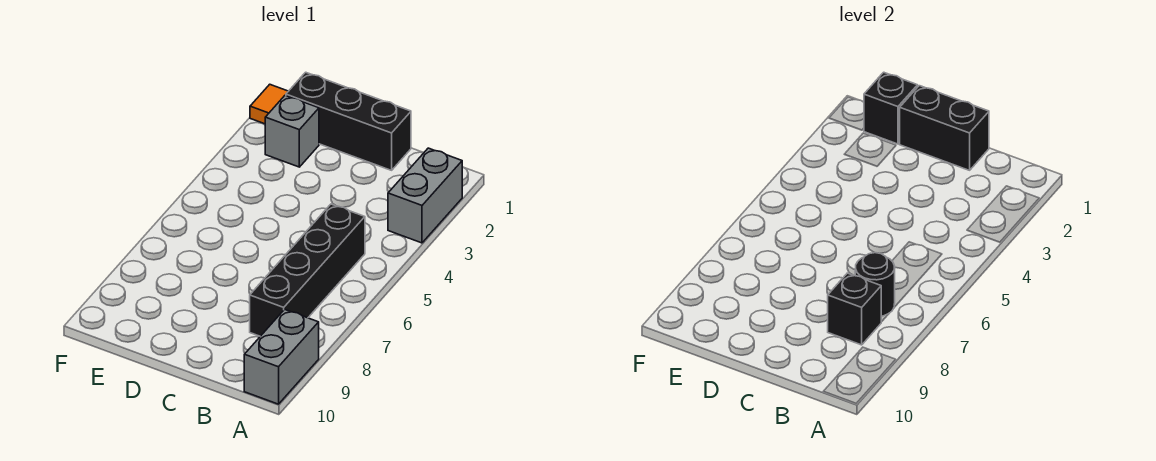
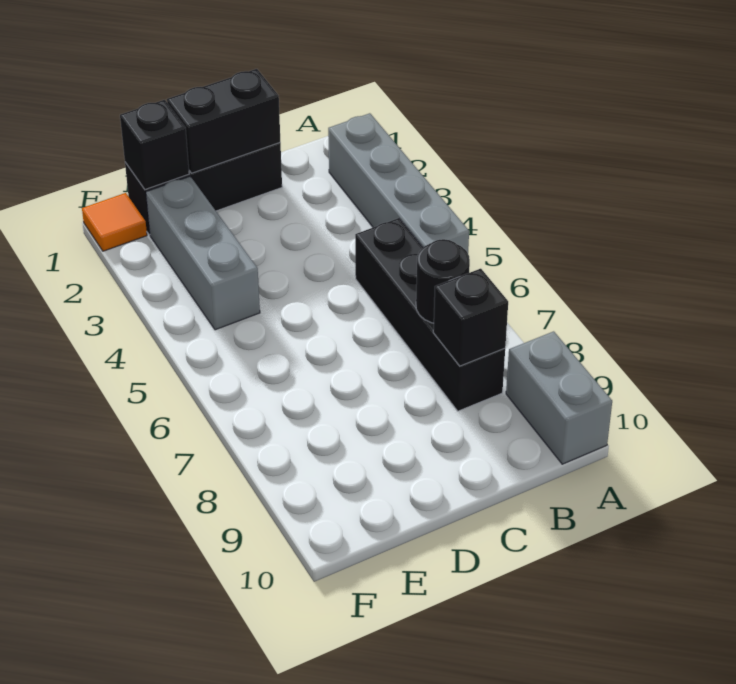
grey brick A2:A3 level 1 -> grey brick A2:A5 level 1
grey brick E2 level 1 -> grey brick E2:E4 level 1

